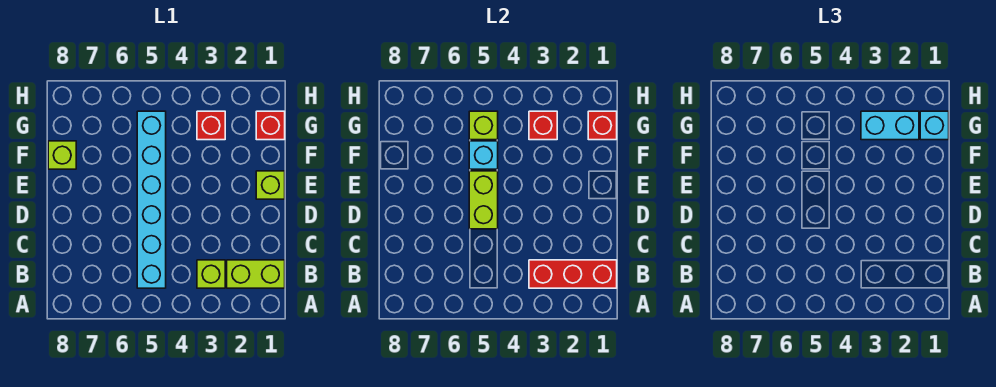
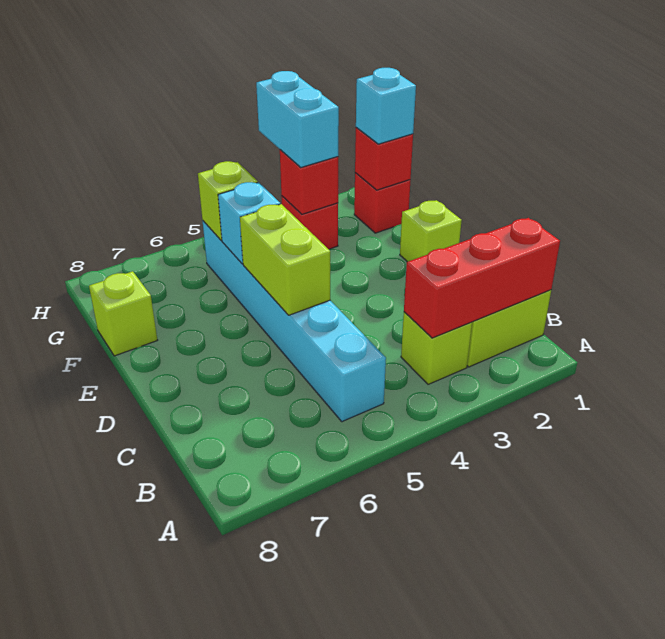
cyan brick G2:G3 level 3 -> cyan brick G3:H3 level 3

